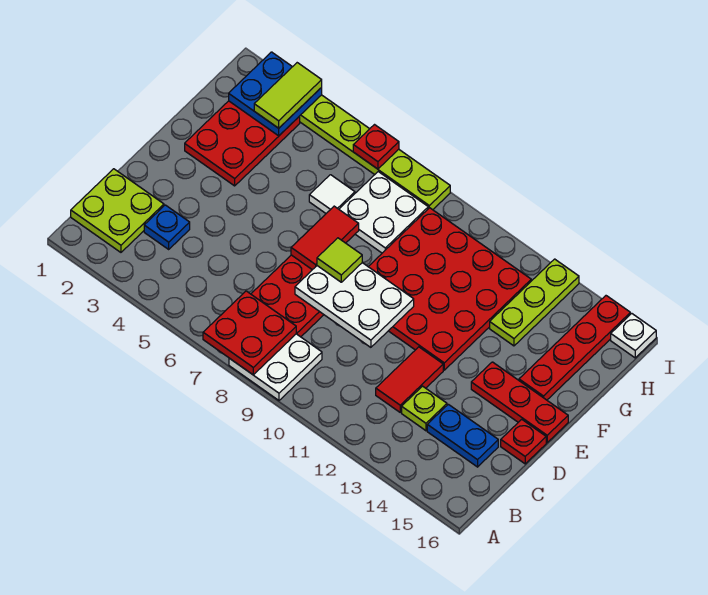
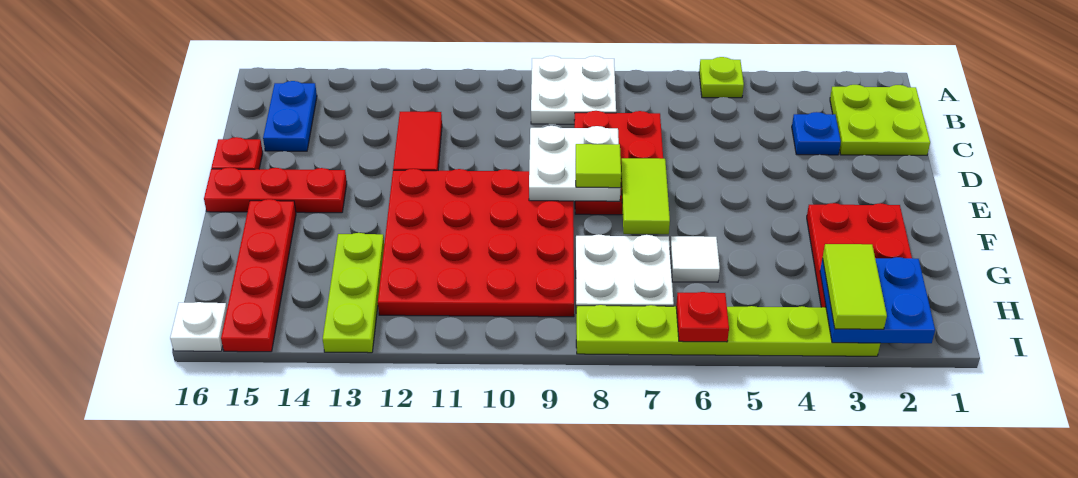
red plate A7:B8 level 2 -> none
lime plate C13 level 1 -> lime plate A5 level 1
blue plate C14:C15 level 1 -> blue plate B15:C15 level 1
white plate D8:E10 level 2 -> white plate D8:E9 level 2
red tile E7:F7 level 2 -> lime tile E7:F7 level 2

